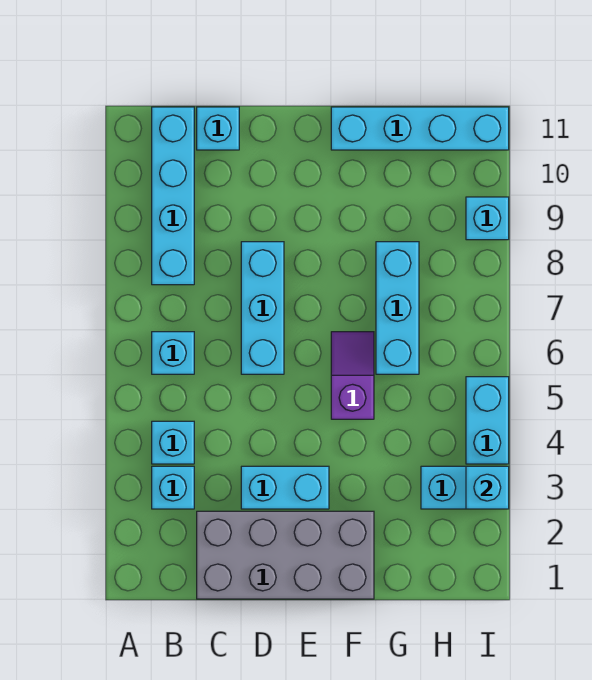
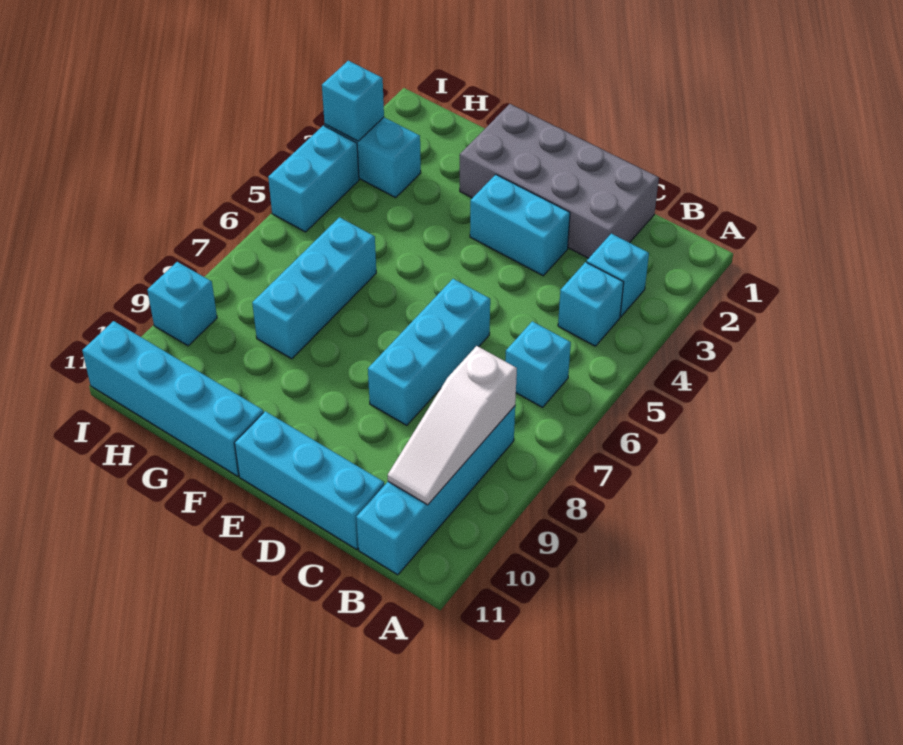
none -> white slope B8:B10 level 2 top 8
cyan brick C11 level 1 -> cyan brick C11:E11 level 1
purple slope F5:F6 level 1 top 5 -> none

